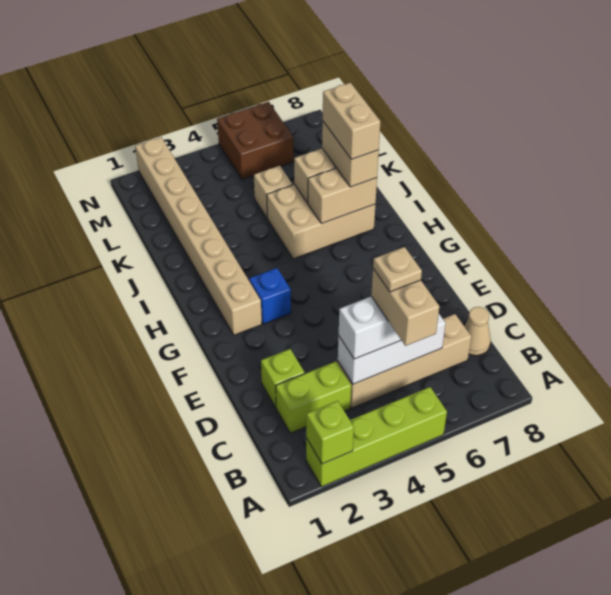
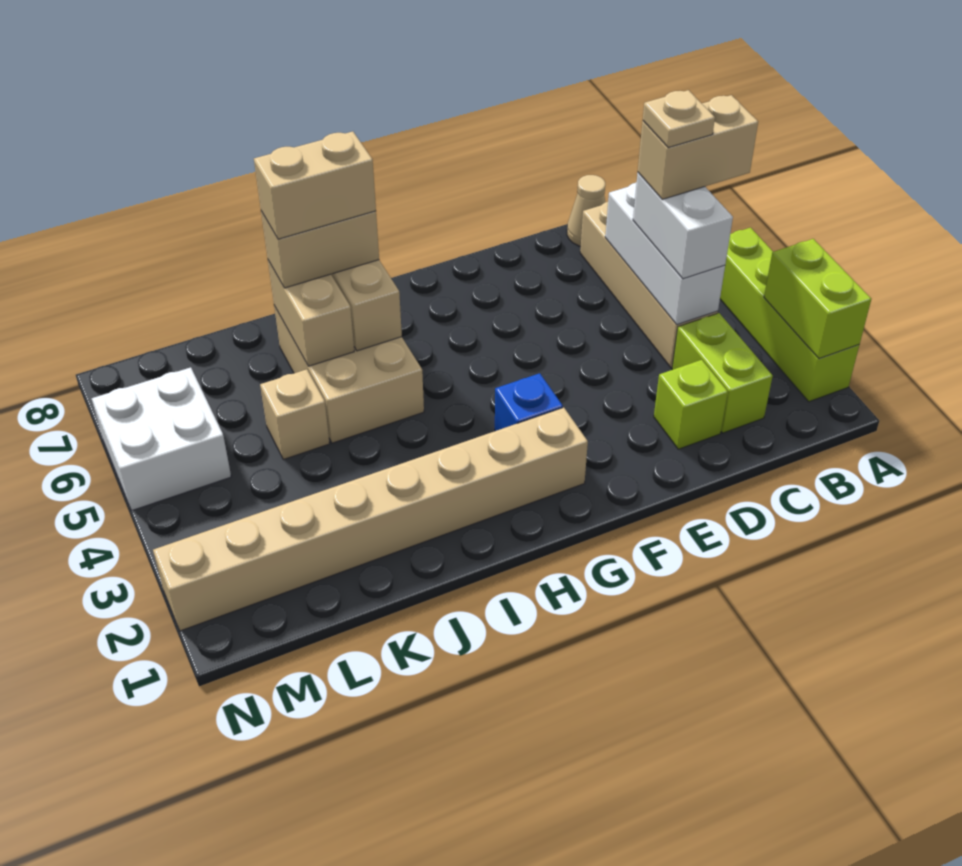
lime brick A2 level 2 -> lime brick A2:A3 level 2
brown brick M5:N6 level 1 -> white brick M5:N6 level 1

